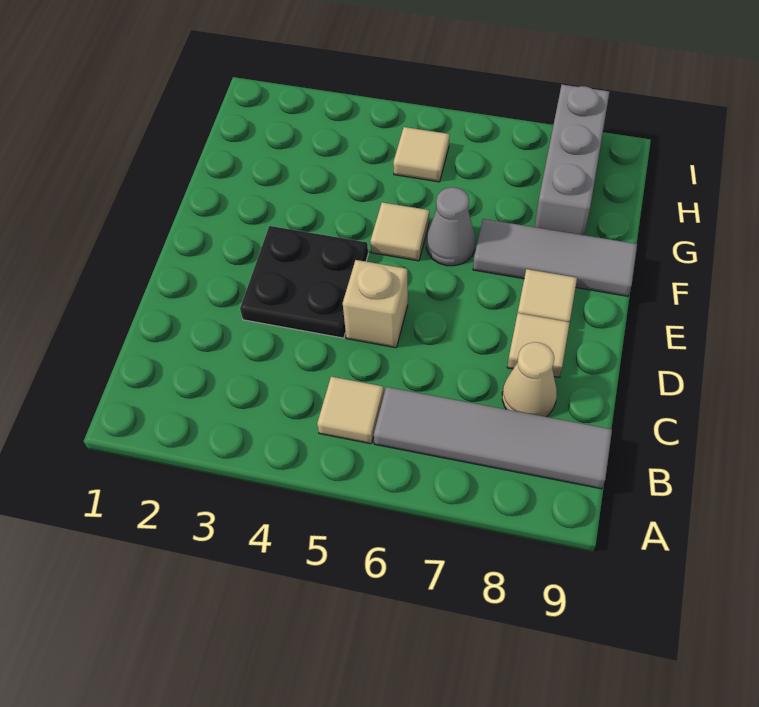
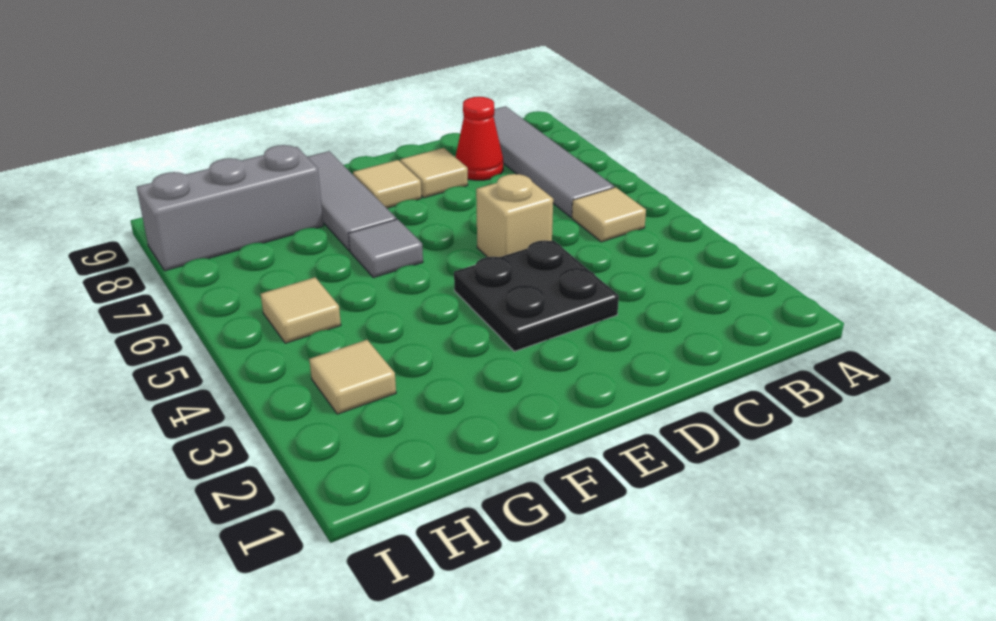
tan cone C8 level 1 -> red cone C8 level 1
tan tile F5 level 1 -> tan tile H3 level 1
grey cone F6 level 1 -> grey tile F6 level 1

